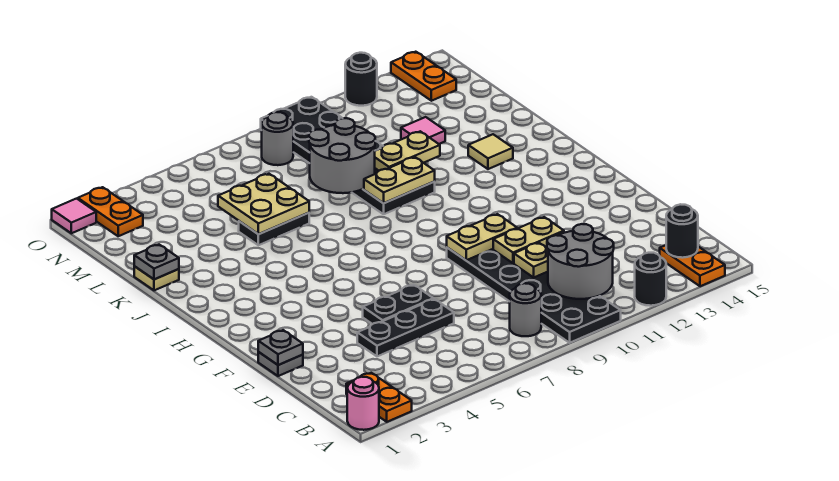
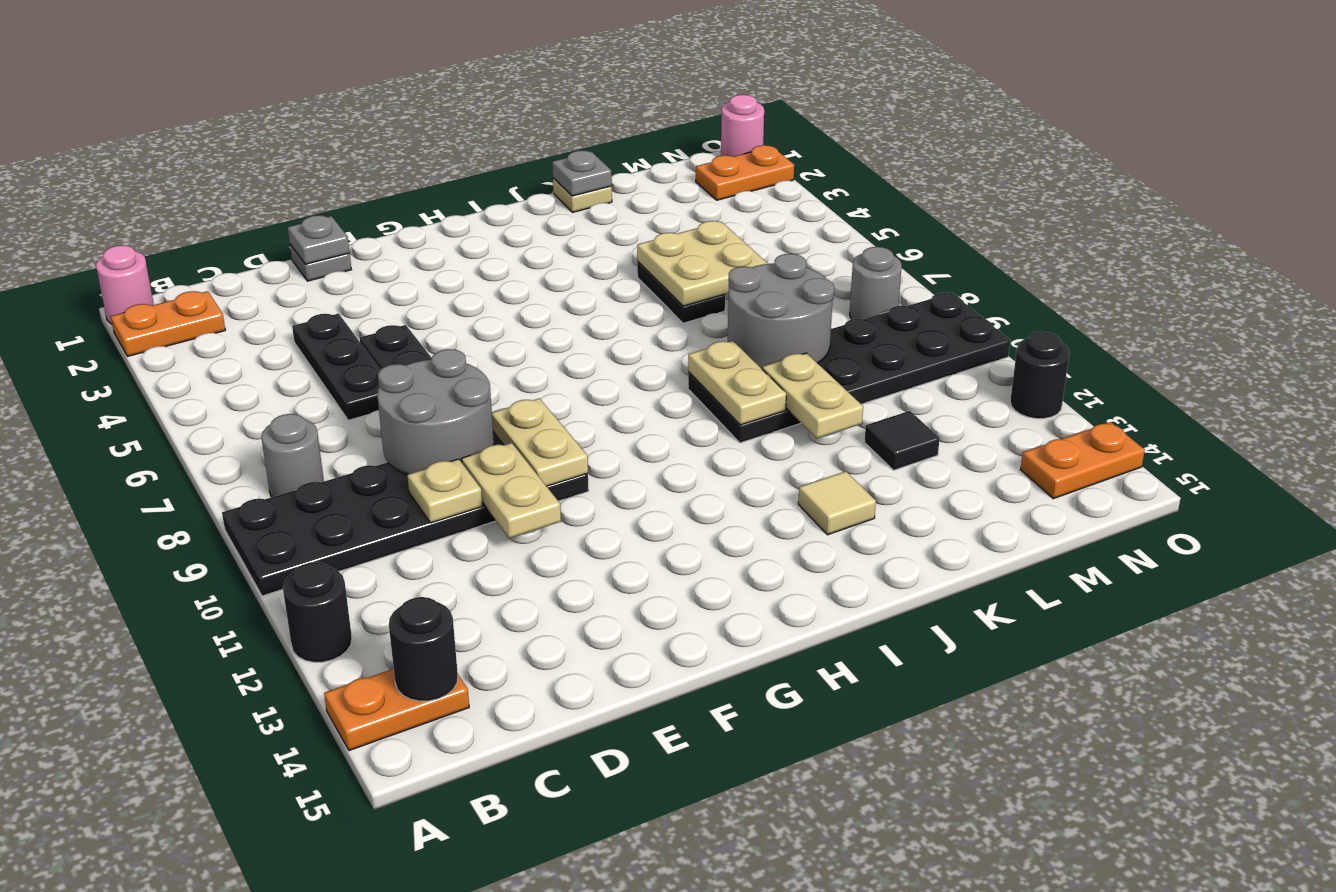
grey round brick B10:C11 level 2 -> grey round brick D8:E9 level 2
pink tile L12 level 1 -> black tile L12 level 1
pink tile O1 level 1 -> pink round brick O1 level 1

